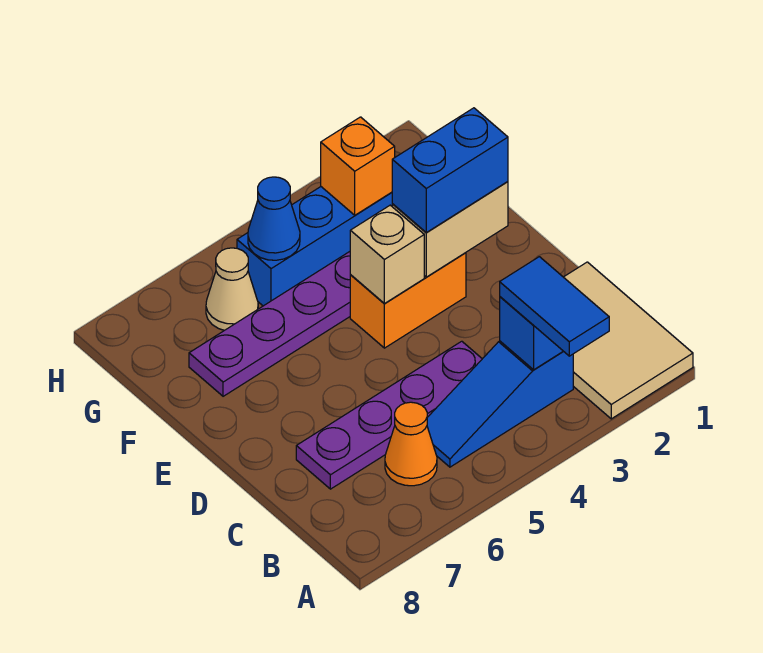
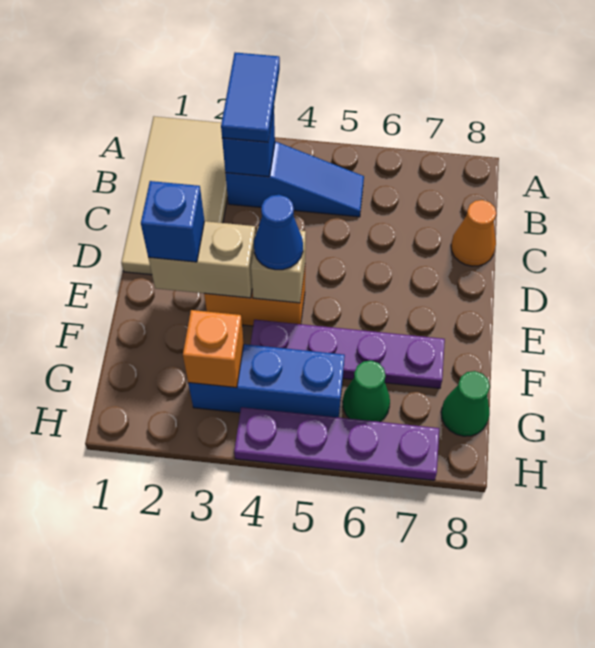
tan tile A1:C2 level 1 -> tan tile A1:D2 level 1
orange cone B6 level 1 -> orange cone C8 level 1
purple plate C4:C7 level 1 -> purple plate H4:H7 level 1
blue brick E2:E3 level 3 -> blue brick E2 level 3
blue cone G5 level 2 -> blue cone E4 level 3
tan cone G6 level 1 -> green cone G6 level 1
none -> green cone G8 level 1

